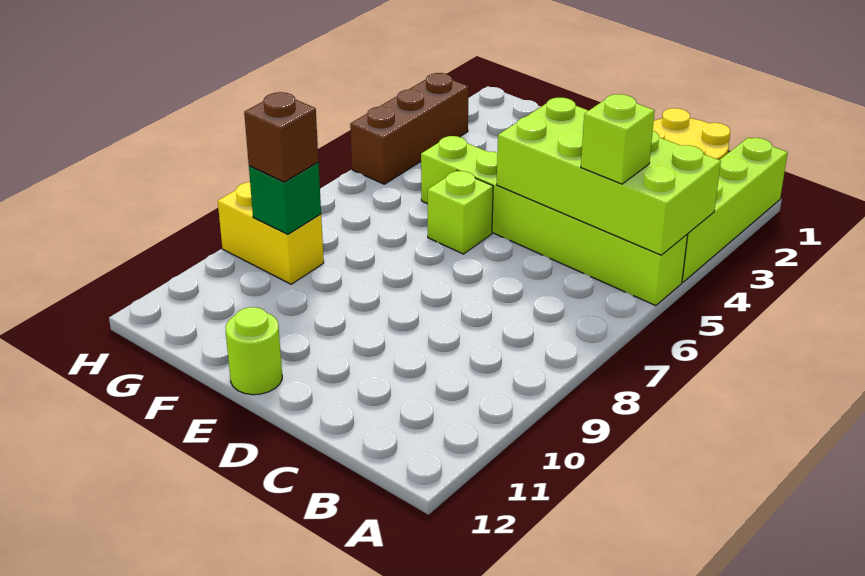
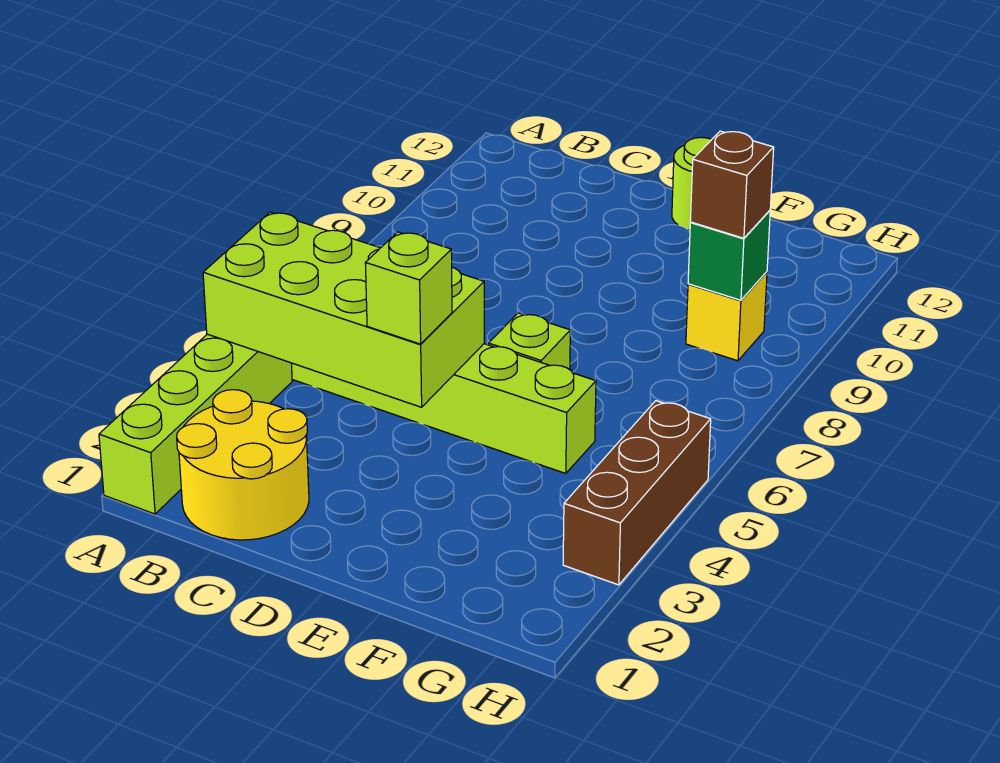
lime brick B5 level 3 -> lime brick D4 level 3
yellow brick G9:H9 level 1 -> yellow brick G9 level 1

